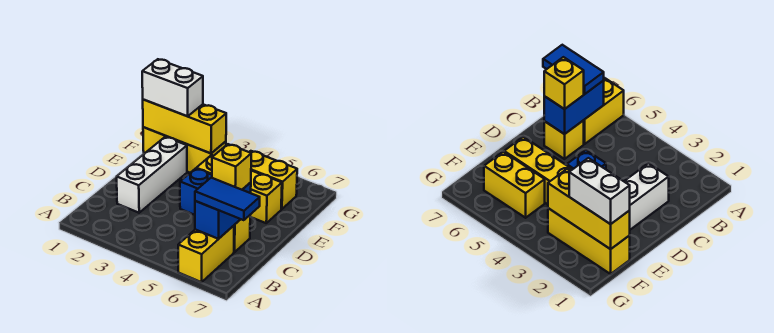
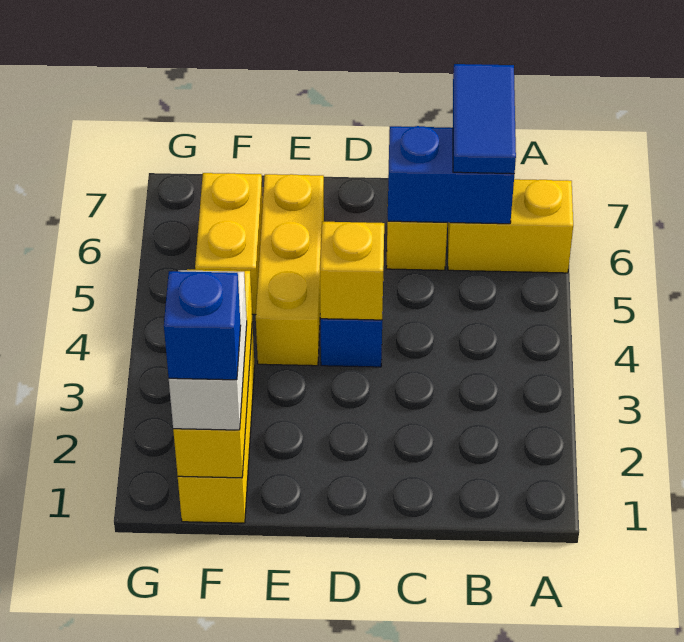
white brick C2:E2 level 1 -> none
yellow brick C6 level 3 -> yellow brick D4 level 2
none -> blue brick F1 level 4

